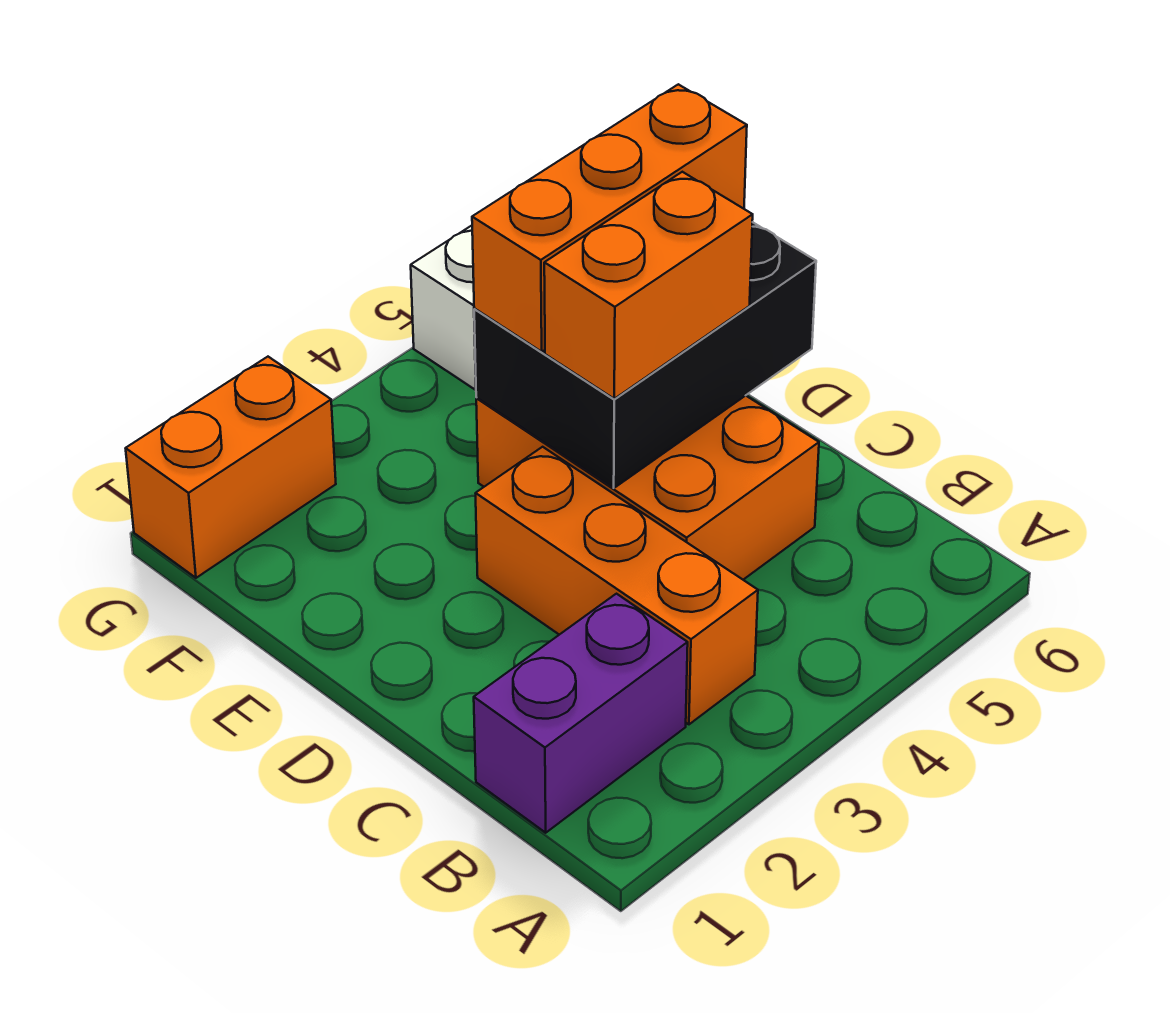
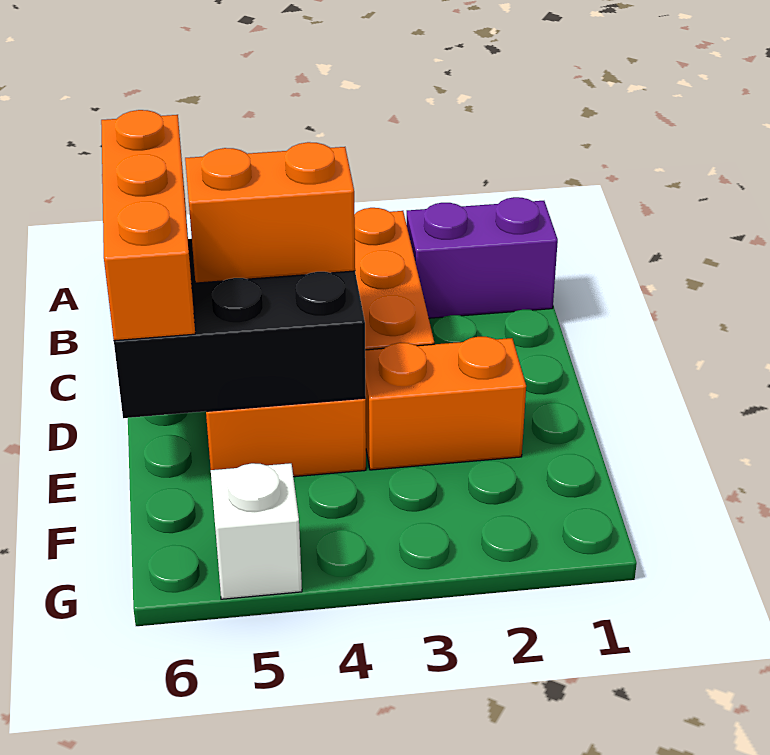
orange brick E4:E6 level 3 -> orange brick C6:E6 level 3
orange brick G1:G2 level 1 -> orange brick E2:E3 level 1

